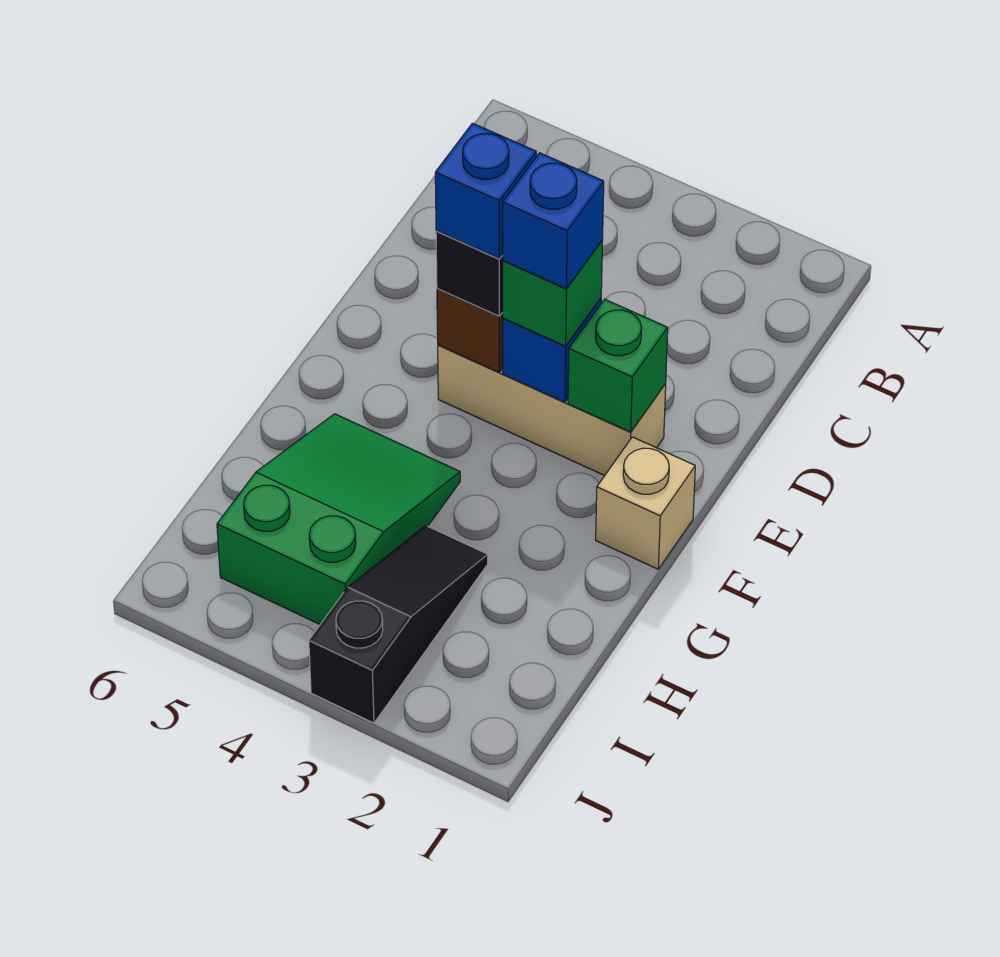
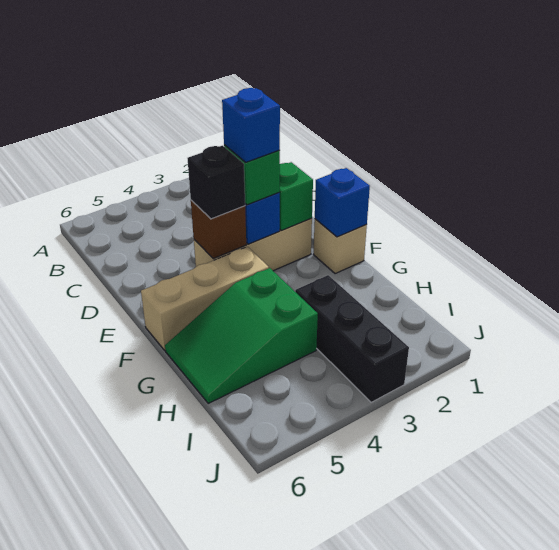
blue brick E4 level 4 -> blue brick F1 level 2
none -> tan brick F4:F6 level 1
green slope G4:I5 level 1 top I -> green slope G4:H6 level 1 top 4
black slope H3:J3 level 1 top J -> black brick H3:J3 level 1

